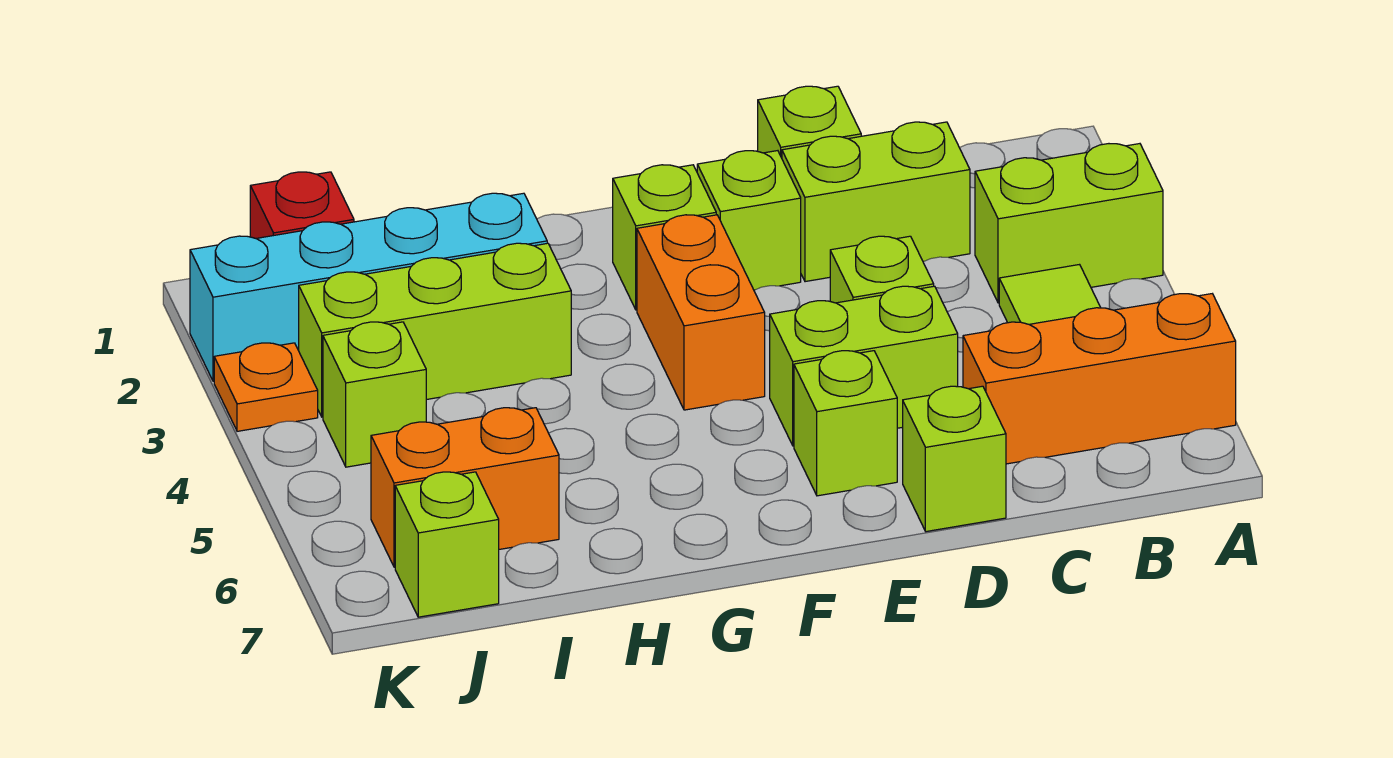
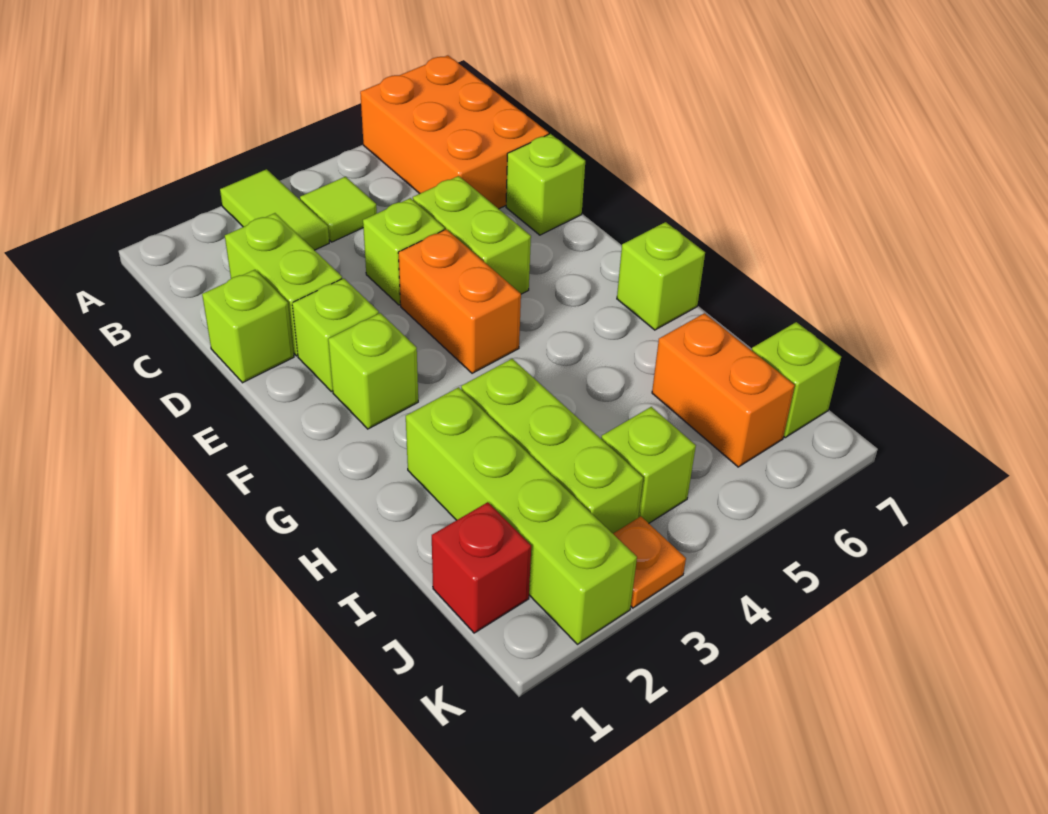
lime brick A3:B3 level 1 -> lime tile A3:B3 level 1
orange brick A6:C6 level 1 -> orange brick A6:C7 level 1
lime brick E6 level 1 -> lime brick G7 level 1
orange brick F3:F4 level 1 -> orange brick E4:F4 level 1
cyan brick H2:K2 level 1 -> lime brick H2:K2 level 1

